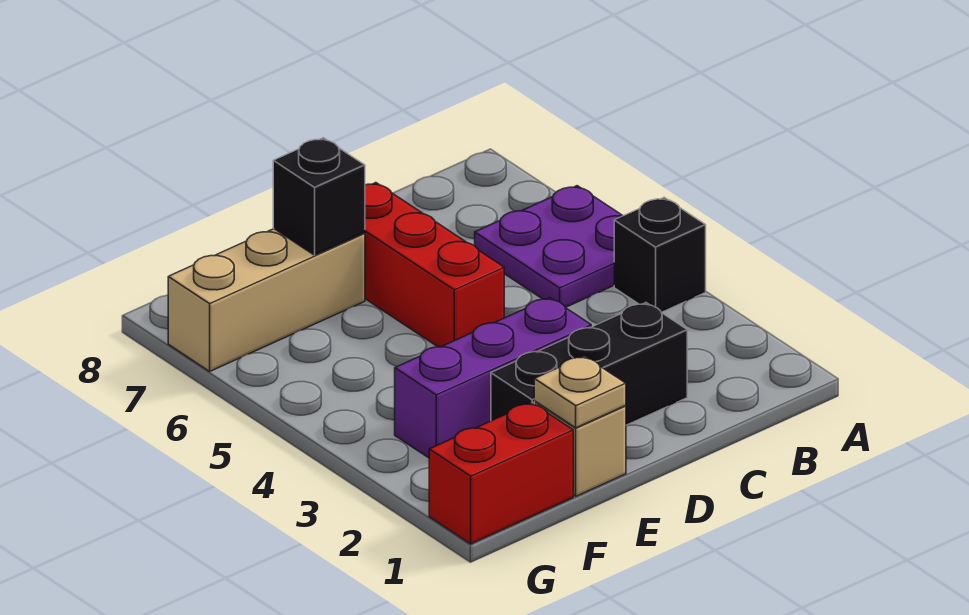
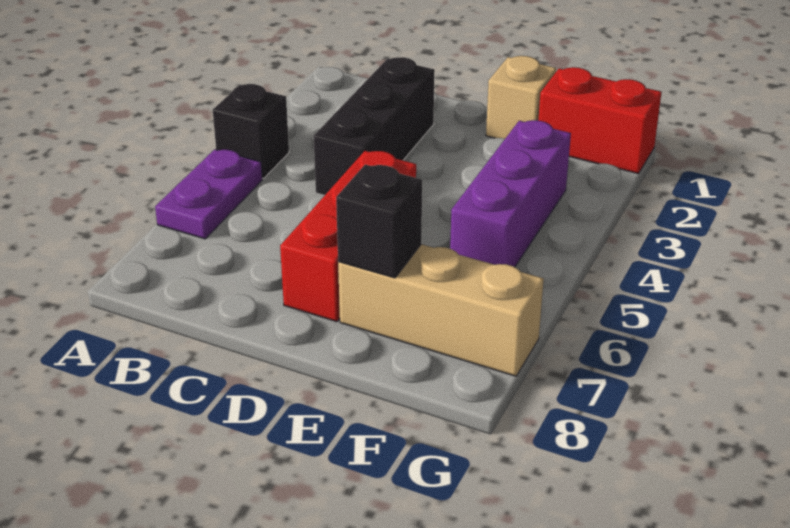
purple plate A5:B6 level 1 -> purple plate A5:A6 level 1
black brick C2:E2 level 1 -> black brick C2:C4 level 1
purple brick D3:F3 level 1 -> purple brick F3:F5 level 1
tan plate E1 level 2 -> none

